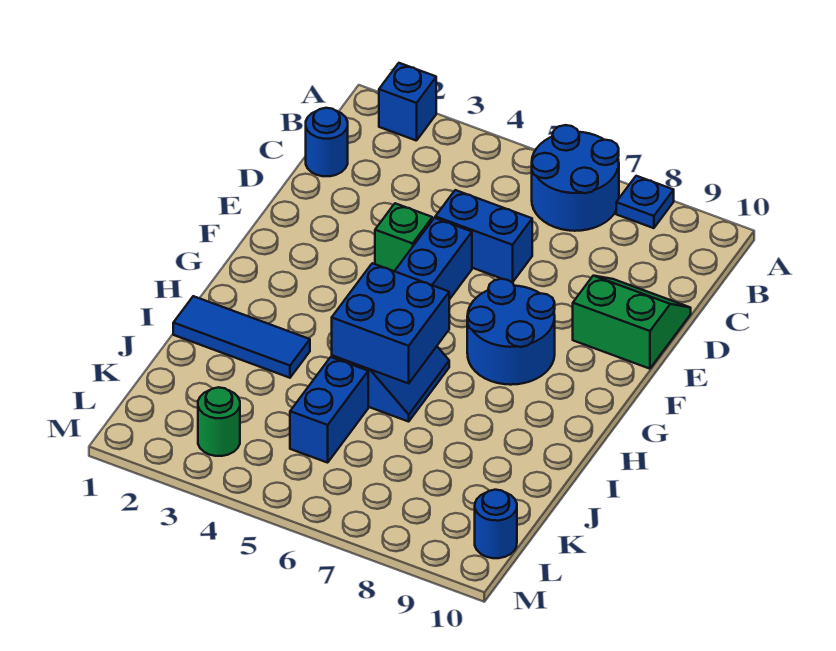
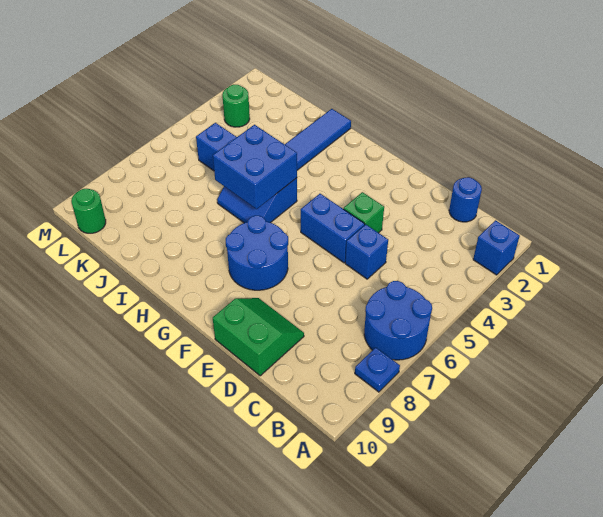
blue brick D5:D6 level 1 -> blue brick D5 level 1
green slope D9:E10 level 1 top E -> green slope D9:E10 level 1 top 10
blue round brick L10 level 1 -> green round brick L10 level 1

